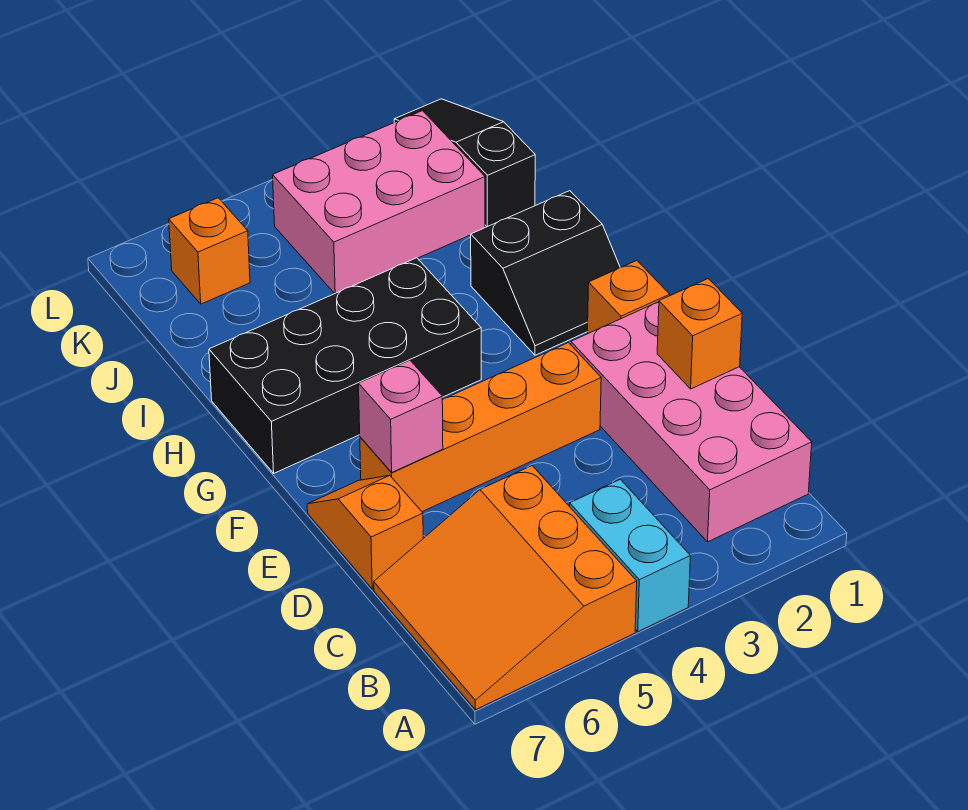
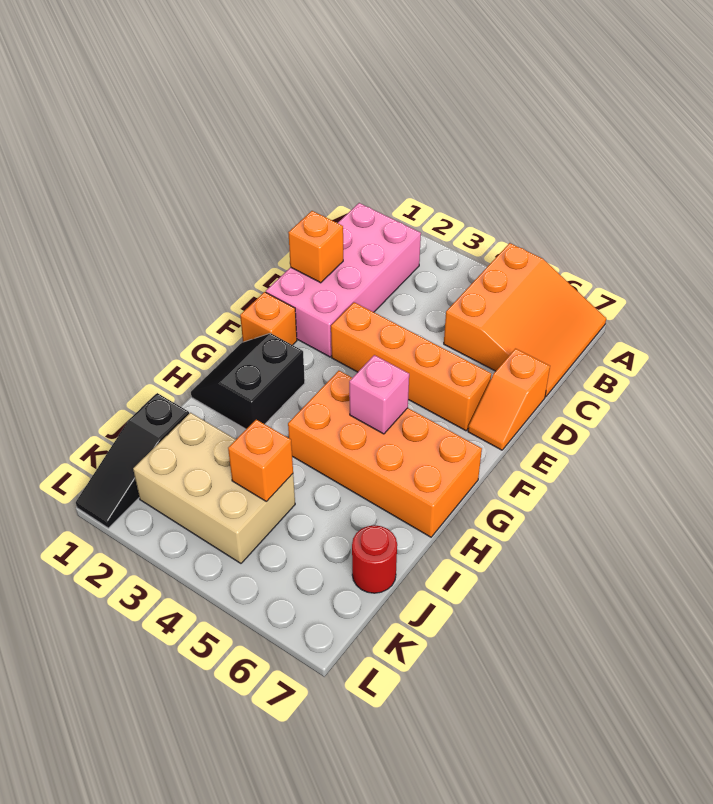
cyan brick A4:B4 level 1 -> none
pink brick E6 level 2 -> pink brick G5 level 2
black slope G1:H2 level 1 top H -> black slope G1:H2 level 1 top 2
black brick G4:H7 level 1 -> orange brick G4:H7 level 1
pink brick J2:K4 level 1 -> tan brick J2:K4 level 1
none -> red round brick J7 level 1
orange brick K6 level 1 -> orange brick J4 level 2

